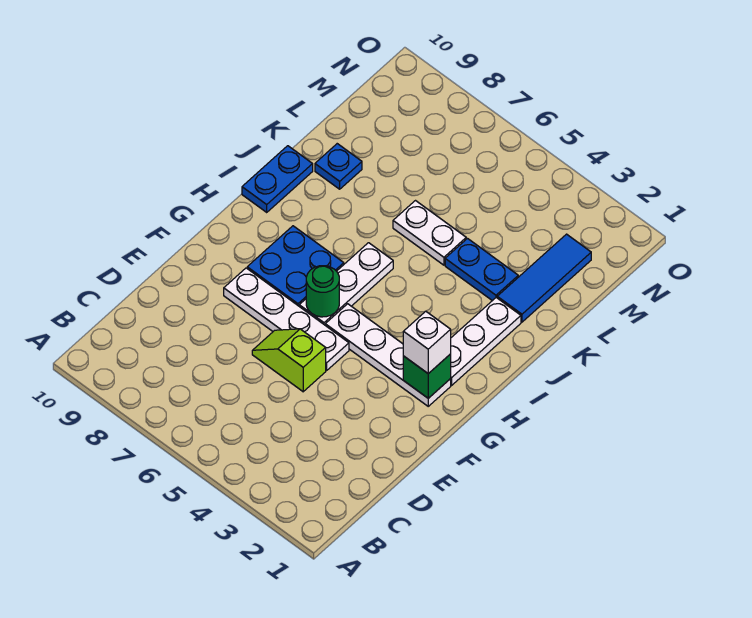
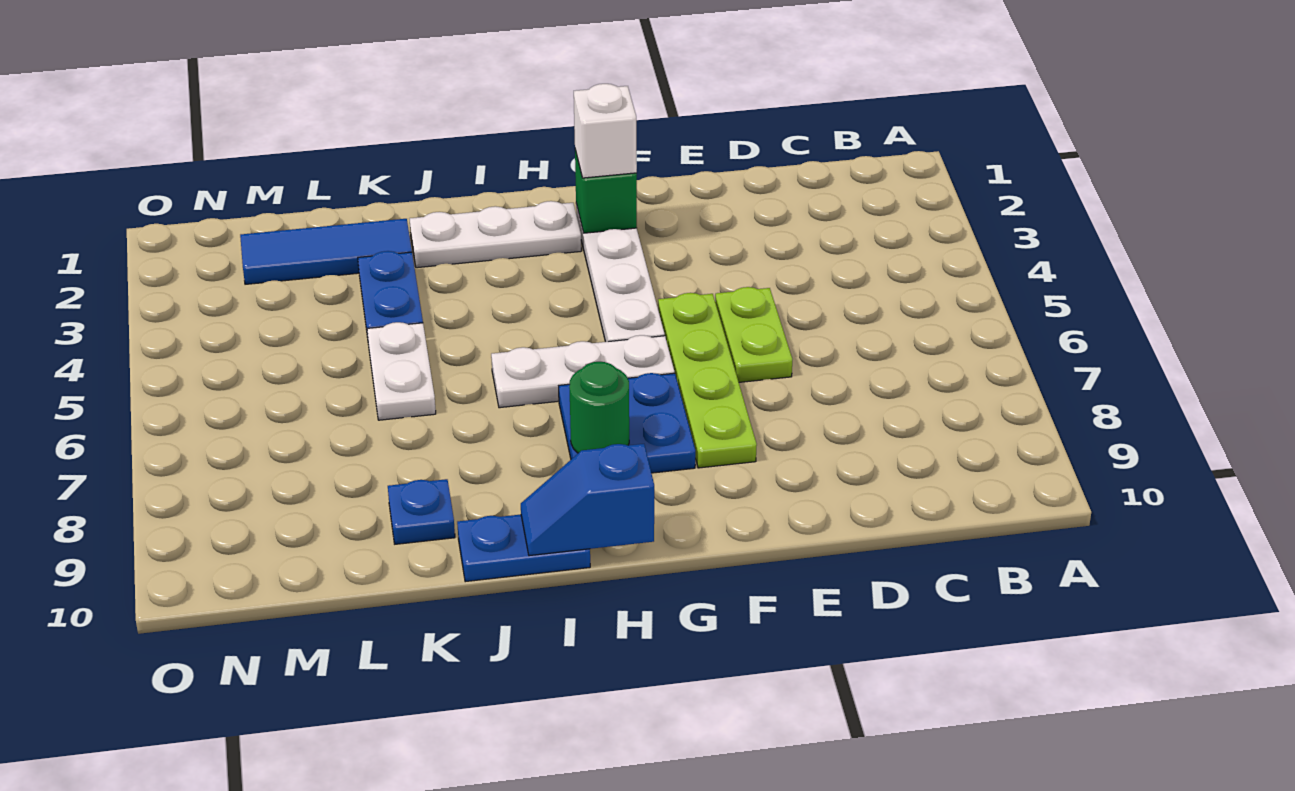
lime slope E5:E6 level 1 top 5 -> lime plate E5:E6 level 1
white plate F5:F8 level 1 -> lime plate F5:F8 level 1
green round brick G6 level 2 -> green round brick H8 level 2
none -> blue slope H10:I10 level 2 top H

